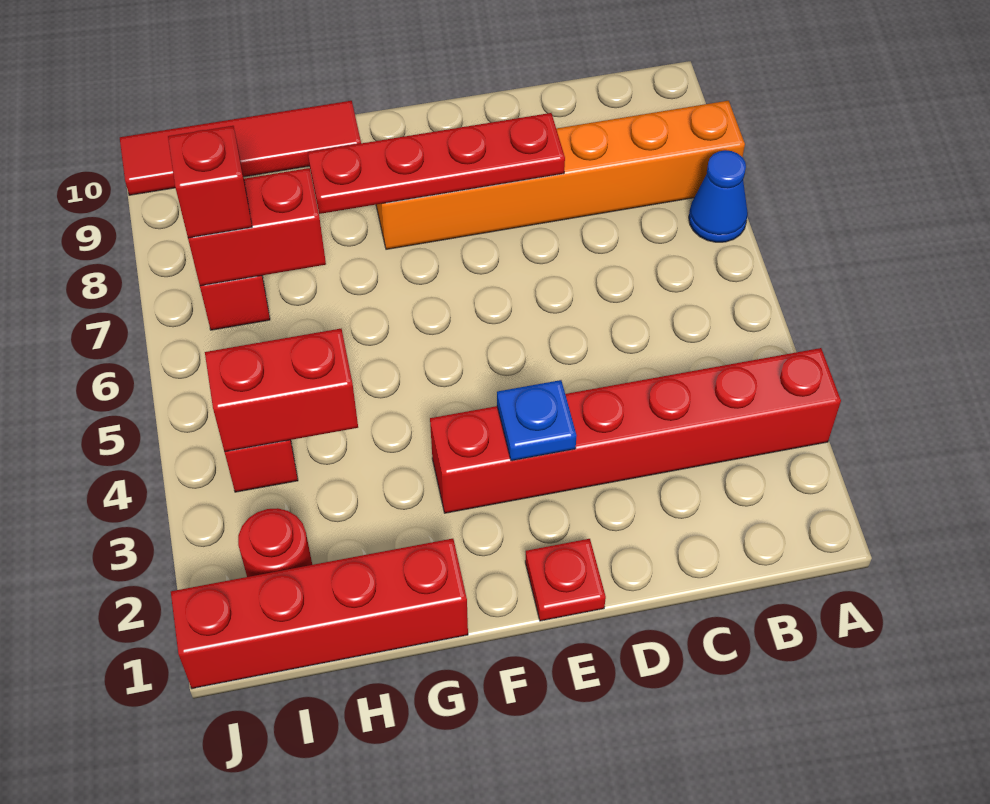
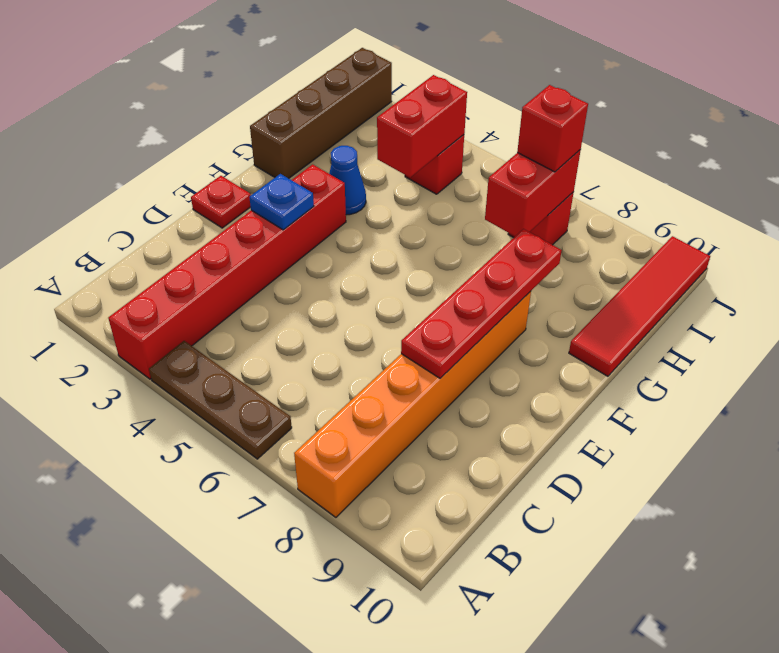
none -> brown plate A4:A6 level 1
blue cone A7 level 1 -> blue cone G3 level 1
red brick G1:J1 level 1 -> brown brick G1:J1 level 1
red round brick I2 level 1 -> none

